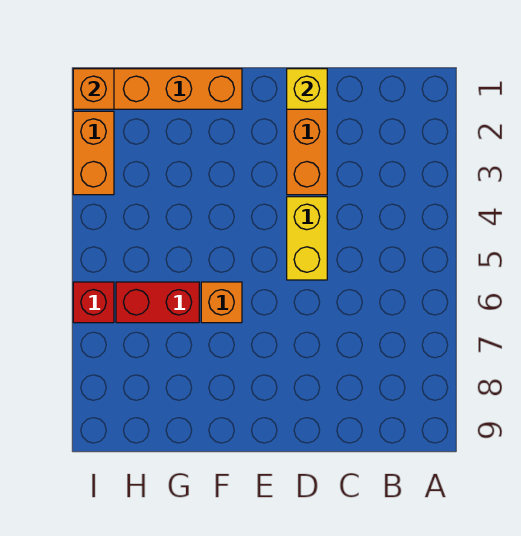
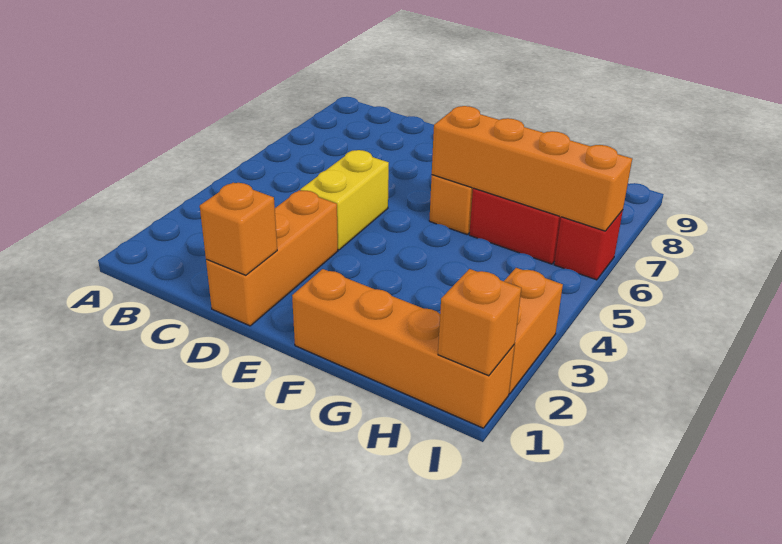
yellow brick D1 level 2 -> orange brick D1 level 2
none -> orange brick F6:I6 level 2

